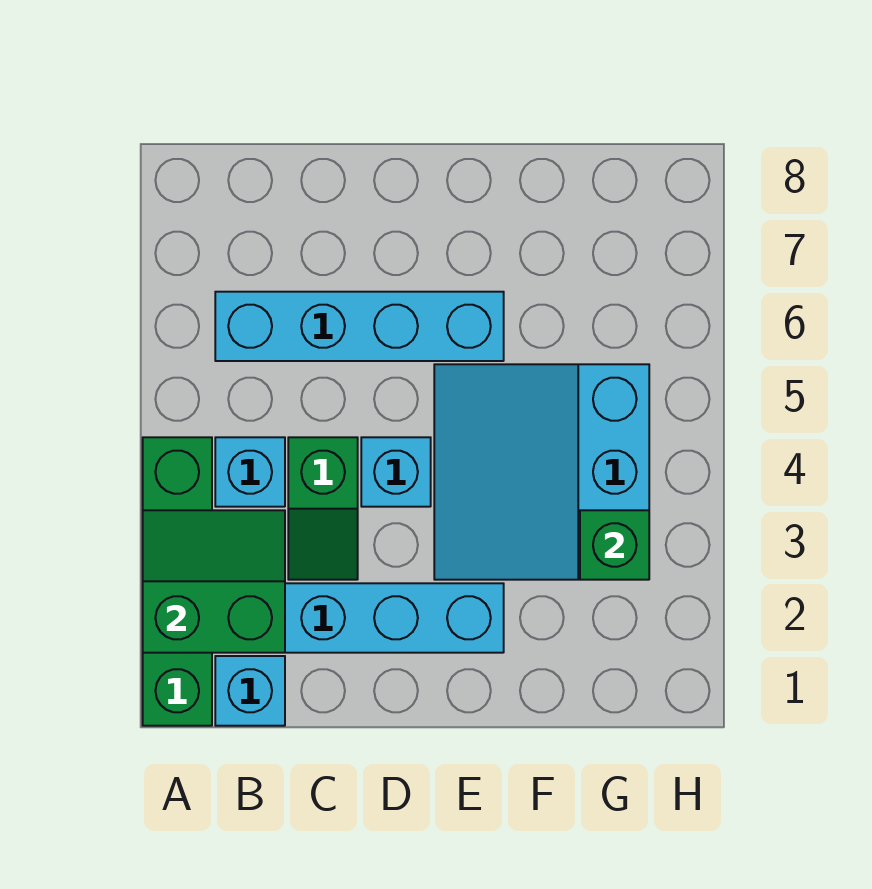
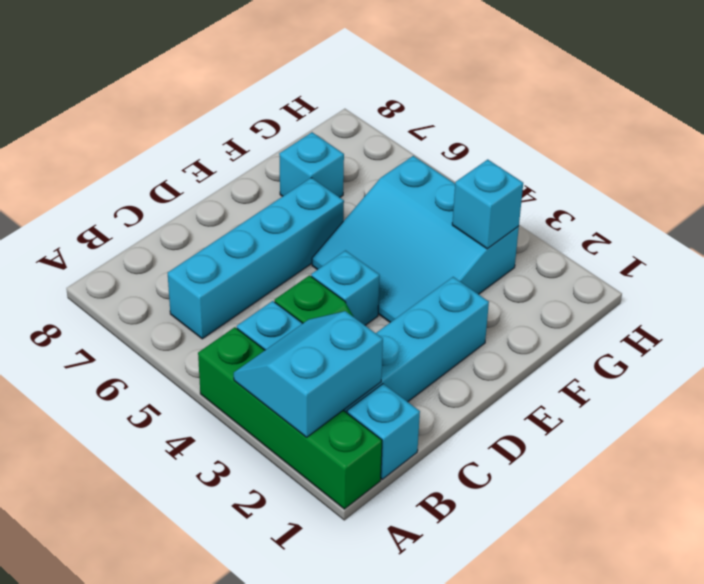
green slope A2:B3 level 2 top 2 -> cyan slope A2:B3 level 2 top 2
none -> cyan brick F7 level 1
green brick G3 level 2 -> cyan brick G3 level 2

